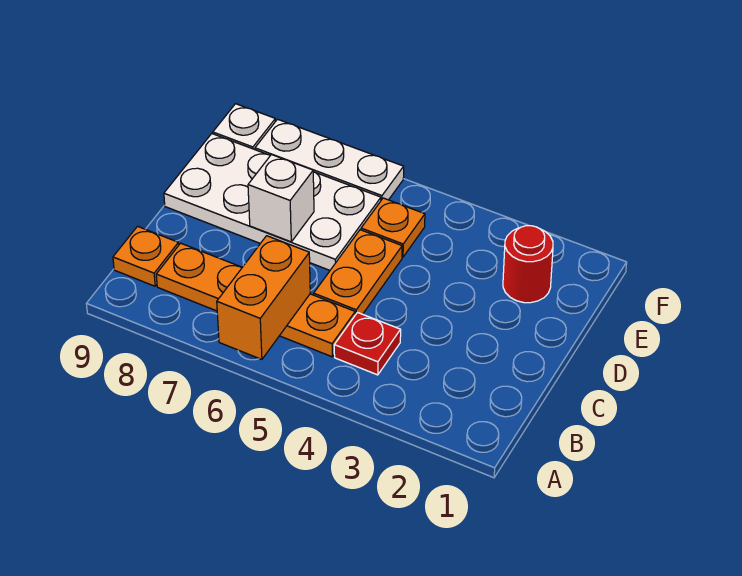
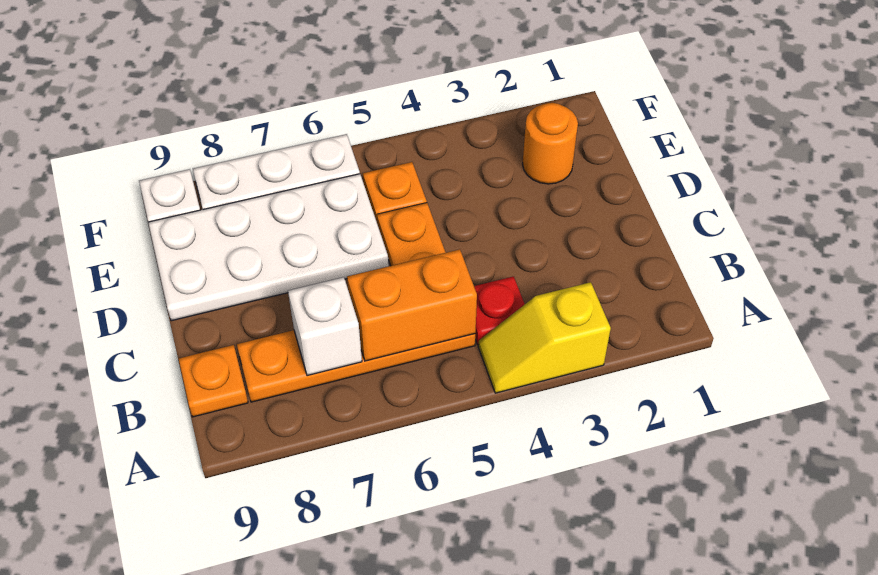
none -> yellow slope A3:A4 level 1 top 3
orange brick A6:B6 level 2 -> orange brick B5:B6 level 2
white brick D7 level 2 -> white brick B7 level 2
red round brick E2 level 1 -> orange round brick E2 level 1

